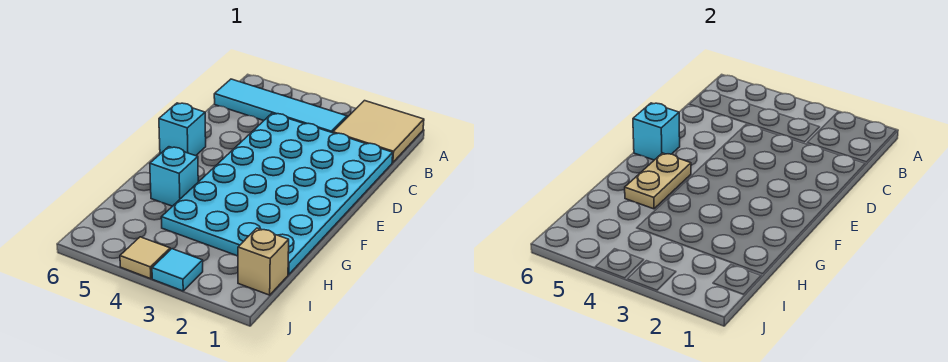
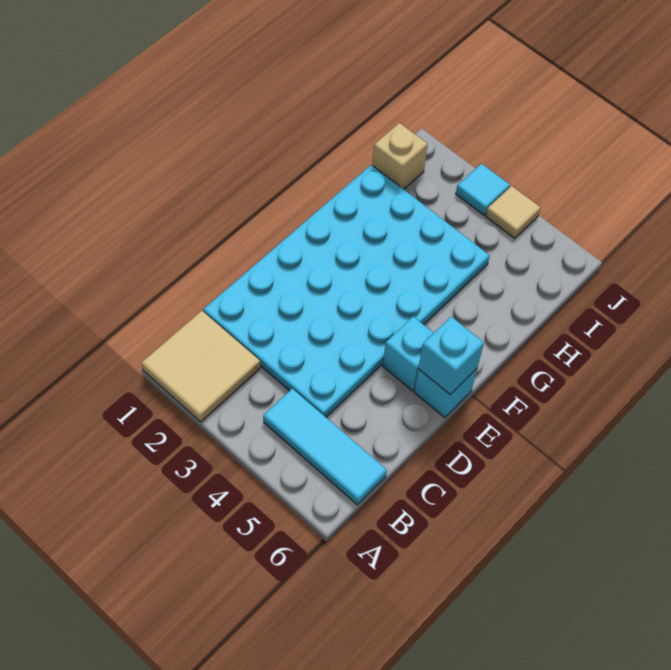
cyan tile B3:B6 level 1 -> cyan tile B4:B6 level 1
tan plate F5:G5 level 2 -> none
cyan brick G5 level 1 -> cyan brick E5 level 1

